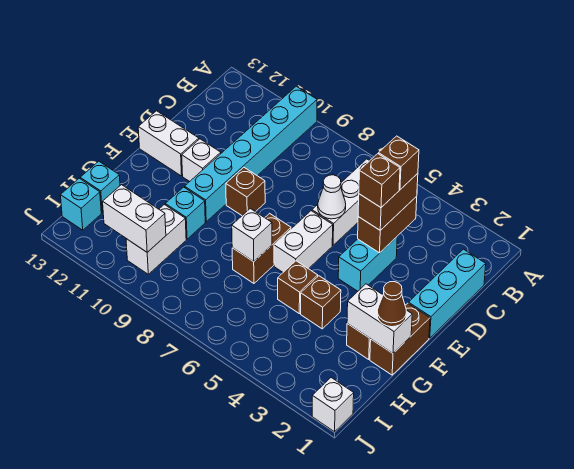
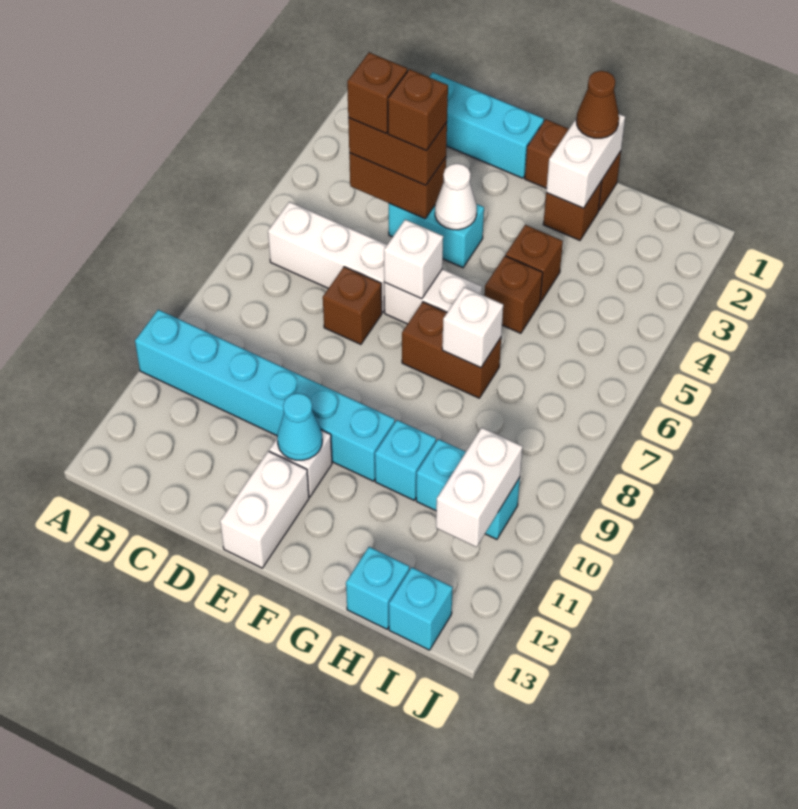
white cone D6 level 2 -> white cone E4 level 2
brown brick E9 level 1 -> brown brick D7 level 1
none -> cyan cone E11 level 2
white brick H10:I10 level 1 -> cyan brick H10:I10 level 1
white brick J1 level 1 -> white brick E6 level 2

